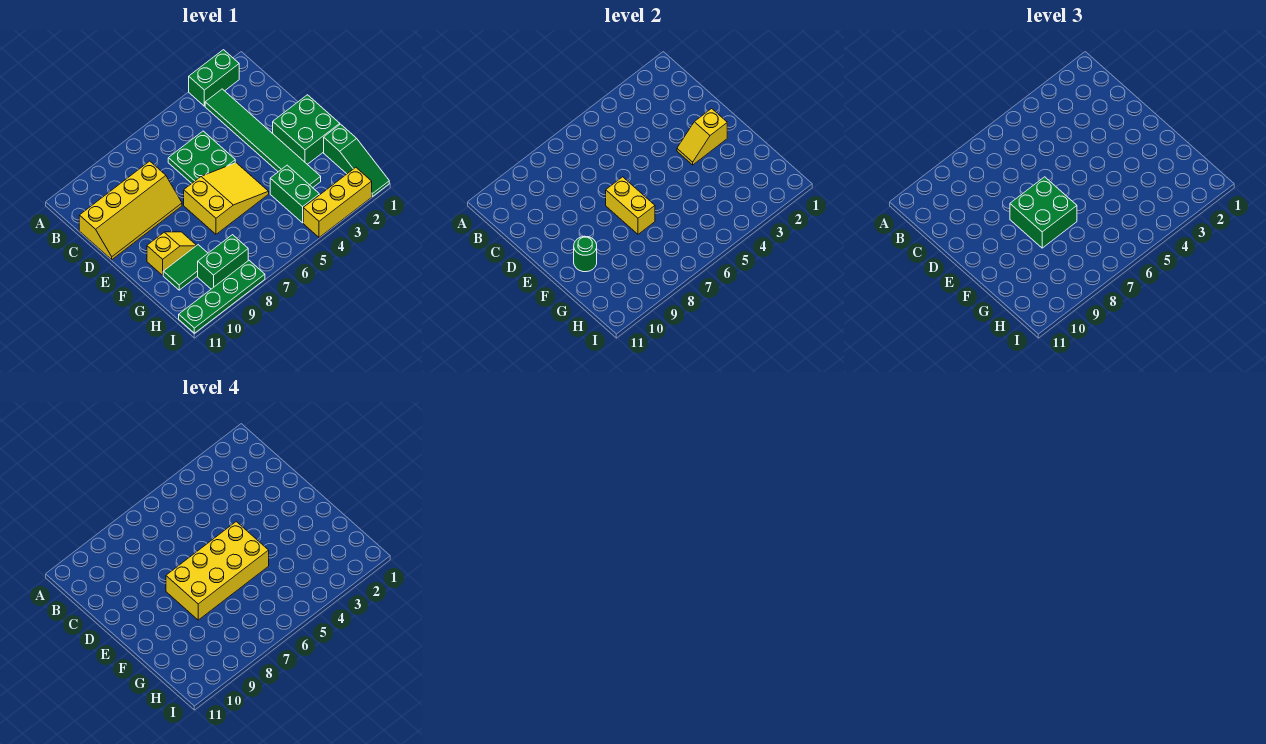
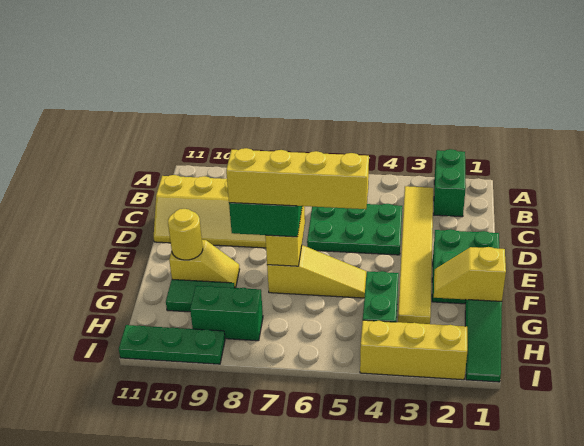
green brick A2:A3 level 1 -> green brick A2:B2 level 1
green tile B3:G3 level 1 -> yellow tile B3:G3 level 1
green plate C5:D6 level 1 -> green plate C4:D6 level 1
yellow slope E2:E3 level 2 top 2 -> yellow slope G1:G2 level 2 top 1
yellow slope E5:F7 level 1 top 7 -> yellow slope F5:F7 level 1 top 7
yellow brick E5:F8 level 4 -> yellow brick F5:F8 level 4
green round brick F10 level 2 -> yellow round brick F10 level 2
green plate I8:I11 level 1 -> green plate I9:I11 level 1

